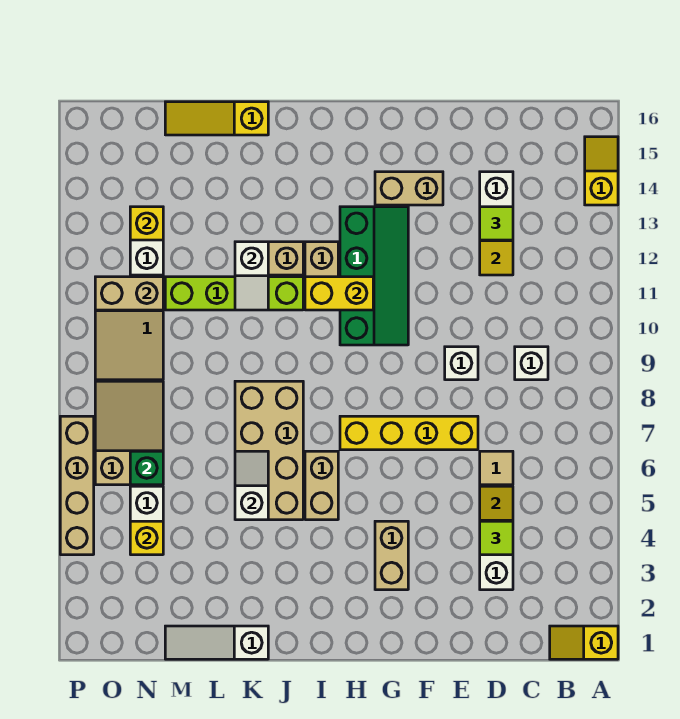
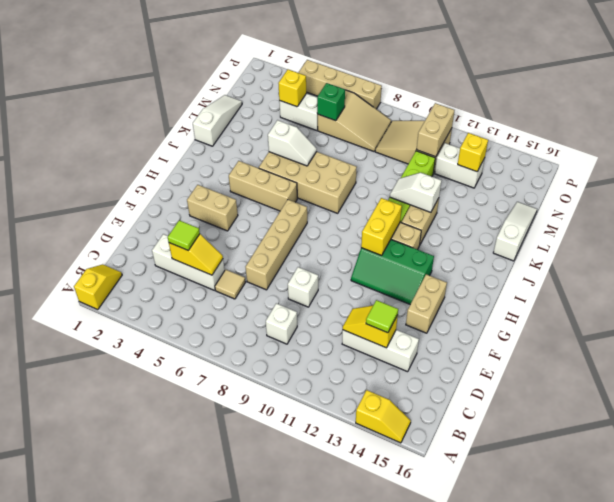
yellow brick E7:H7 level 1 -> tan brick E7:H7 level 1
green slope G10:H13 level 1 top H -> green slope G11:H13 level 1 top H
tan brick I5:I6 level 1 -> tan brick I4:I6 level 1
yellow slope K16:M16 level 1 top K -> white slope K16:M16 level 1 top K

